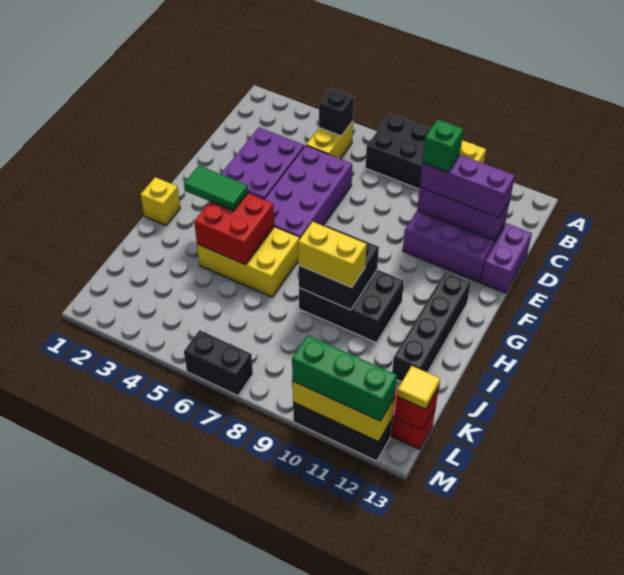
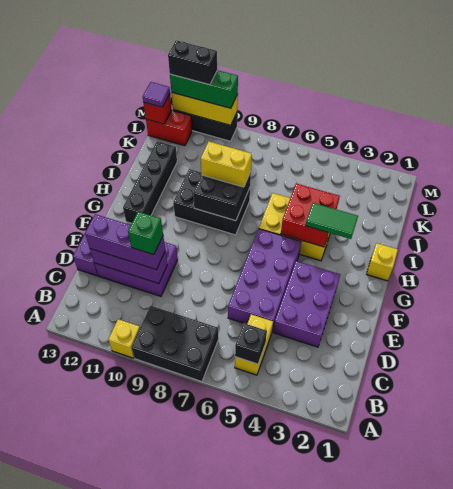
yellow tile L13 level 3 -> purple tile L13 level 3
black brick M6:M7 level 1 -> black brick M11:M12 level 4

